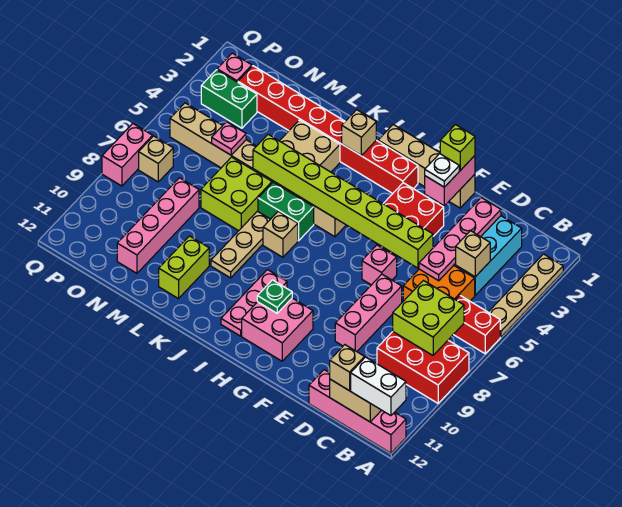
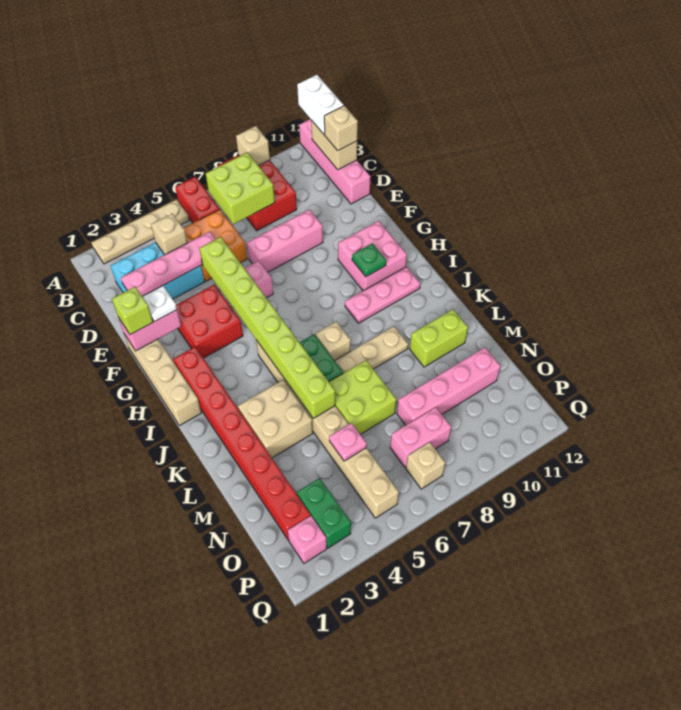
tan brick J2 level 2 -> tan brick A9 level 2
pink brick Q7:Q8 level 1 -> pink brick O7:O8 level 1

